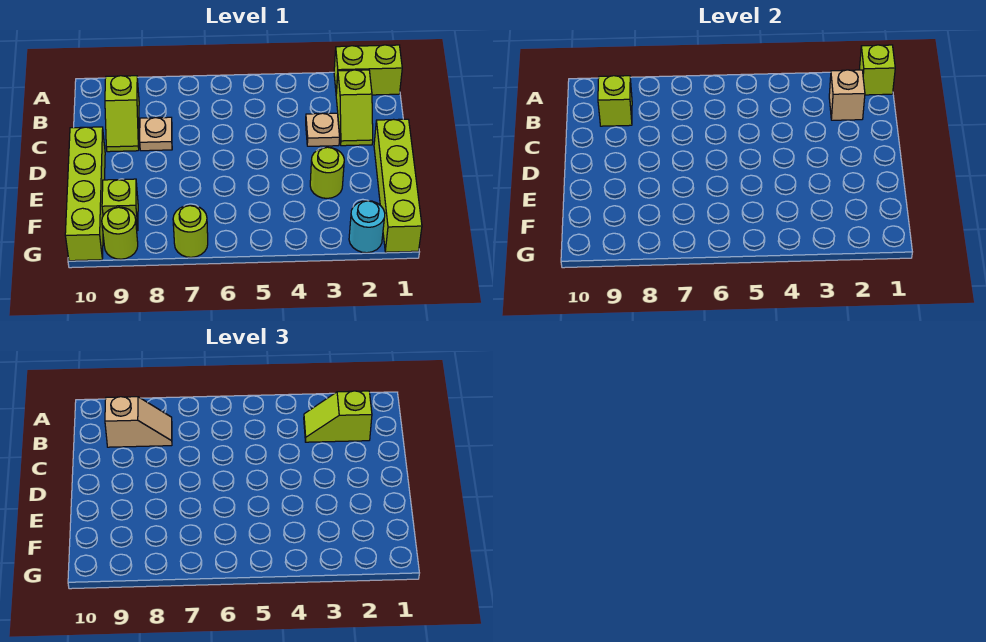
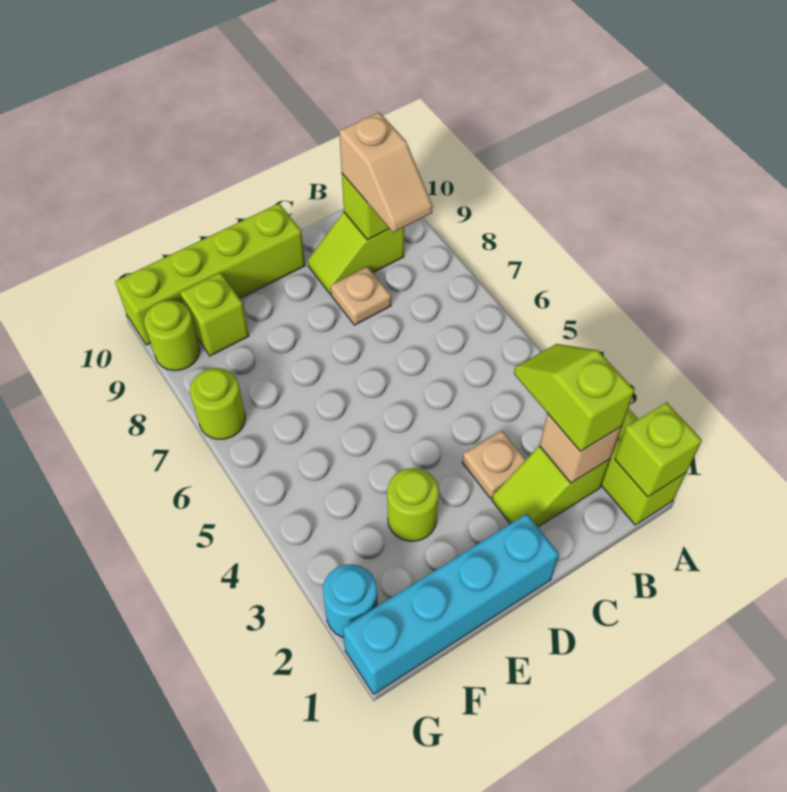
lime brick D1:G1 level 1 -> cyan brick D1:G1 level 1

